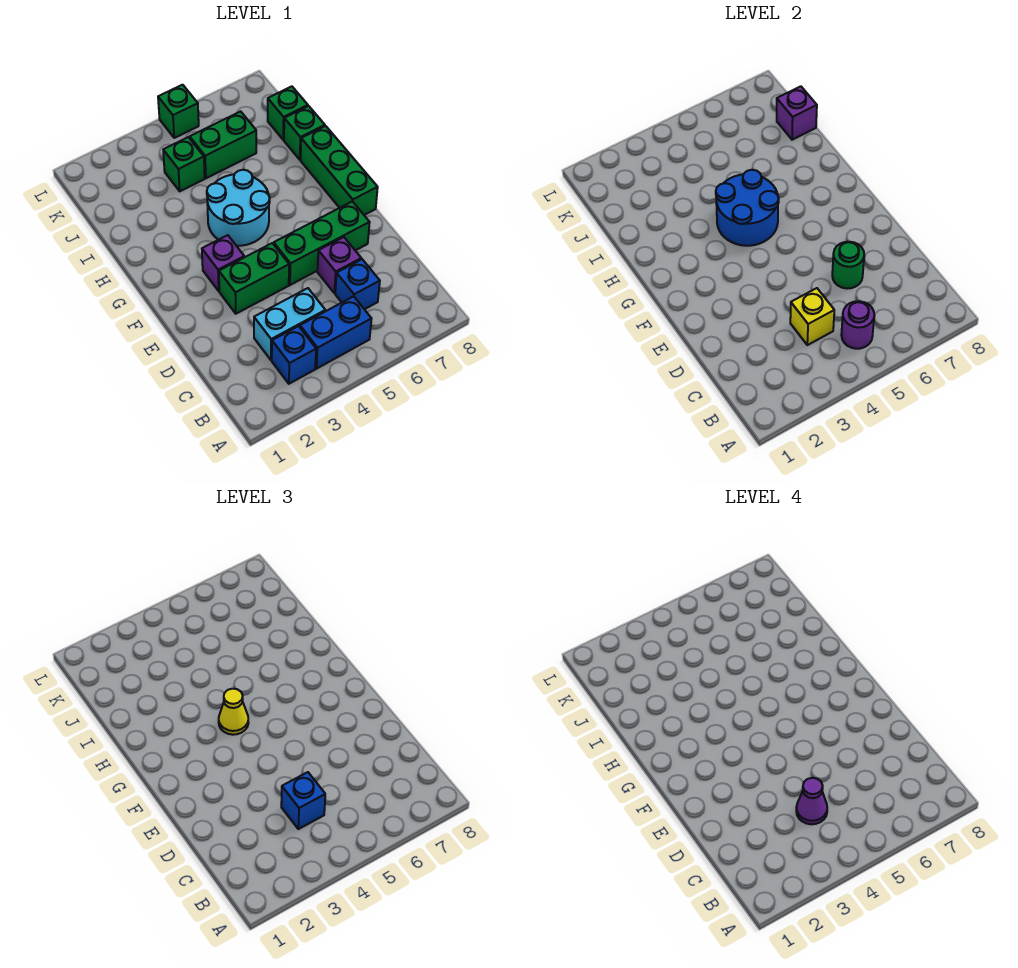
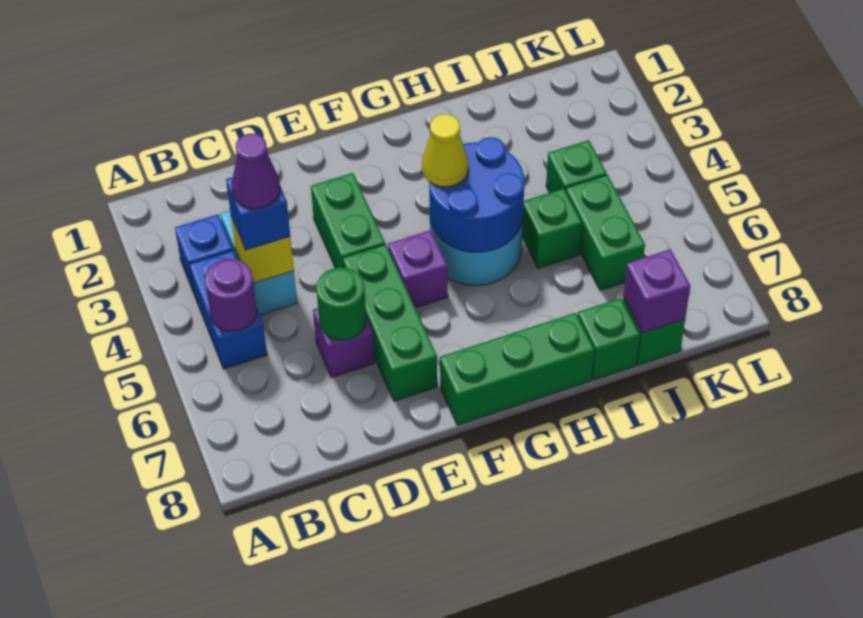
blue brick C6 level 1 -> none
purple brick F3 level 1 -> purple brick F5 level 1
green brick L5 level 1 -> green brick I5 level 1

